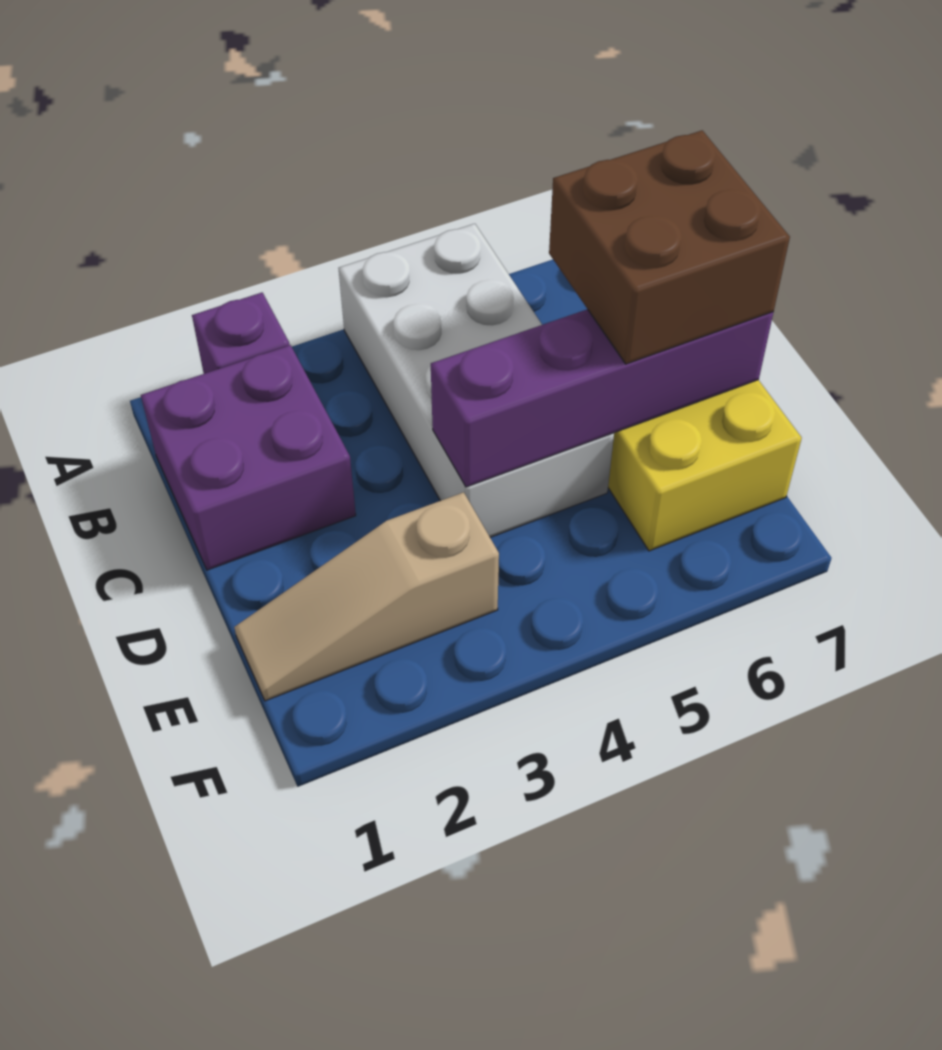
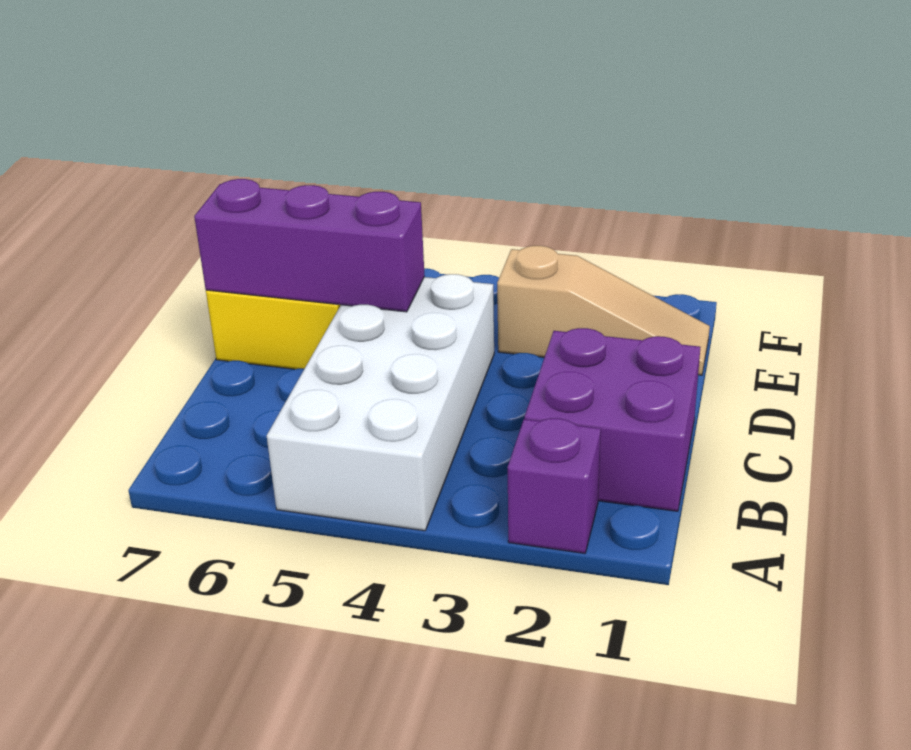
brown brick C6:D7 level 3 -> none
purple brick D4:D7 level 2 -> purple brick D5:D7 level 2

